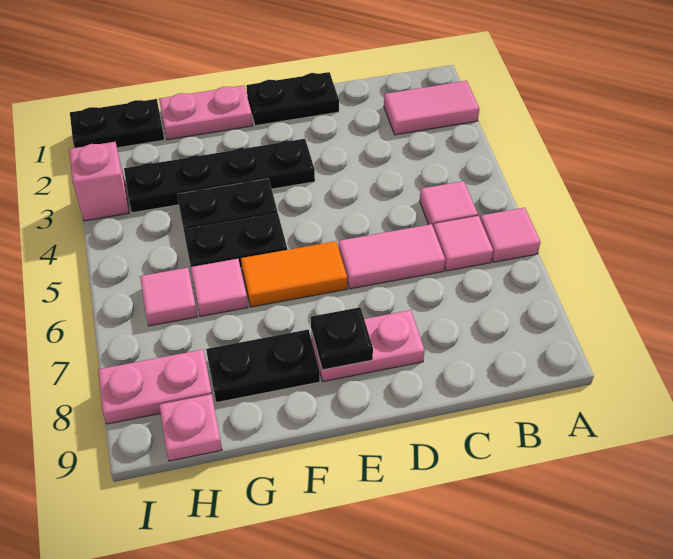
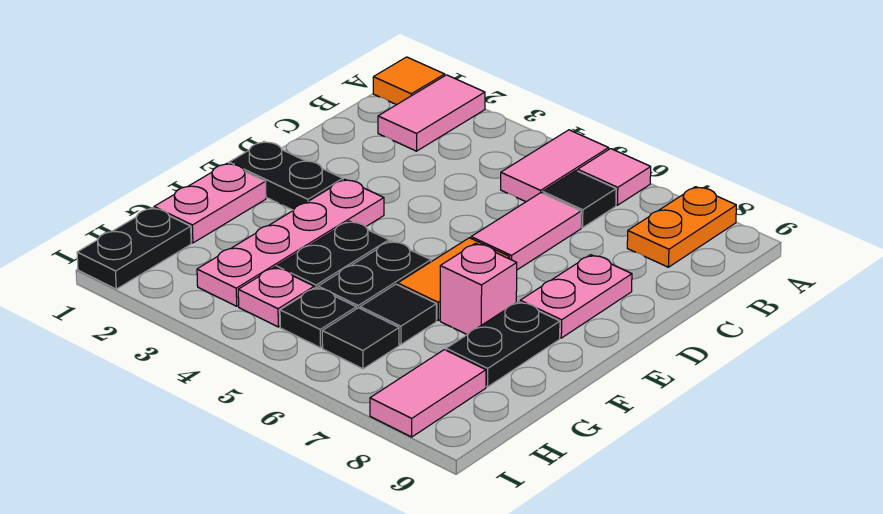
none -> orange tile A1 level 1
none -> orange plate A8:B8 level 1
pink tile B5 level 1 -> pink tile A5:B5 level 1
pink tile B6 level 1 -> black tile B6 level 1
black plate D1:E1 level 1 -> black plate E1:E2 level 1
black plate E3:H3 level 1 -> pink plate E3:H3 level 1
black plate E8 level 2 -> black plate H5 level 1
pink tile G6 level 1 -> black tile G6 level 1
pink tile H6 level 1 -> black tile H6 level 1
pink plate H8:I8 level 1 -> pink tile H8:I8 level 1
pink plate H9 level 1 -> pink plate H4 level 1
pink brick I3 level 1 -> pink brick F7 level 1

